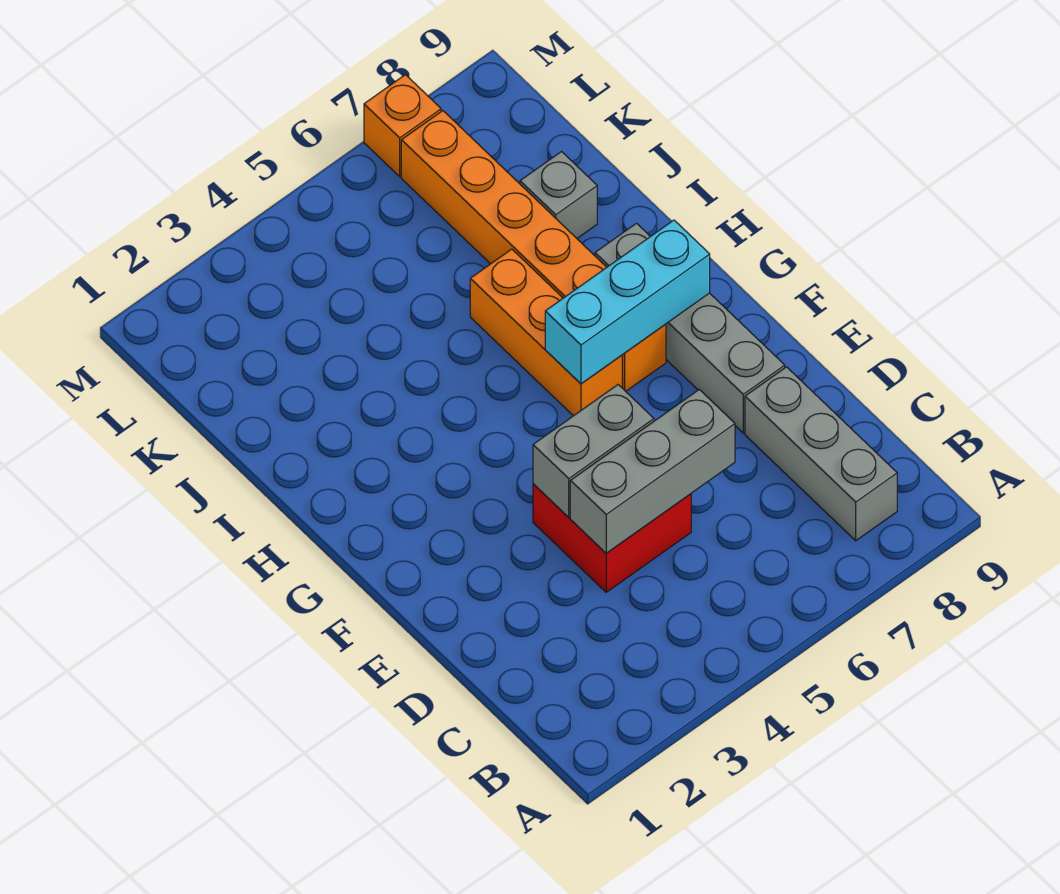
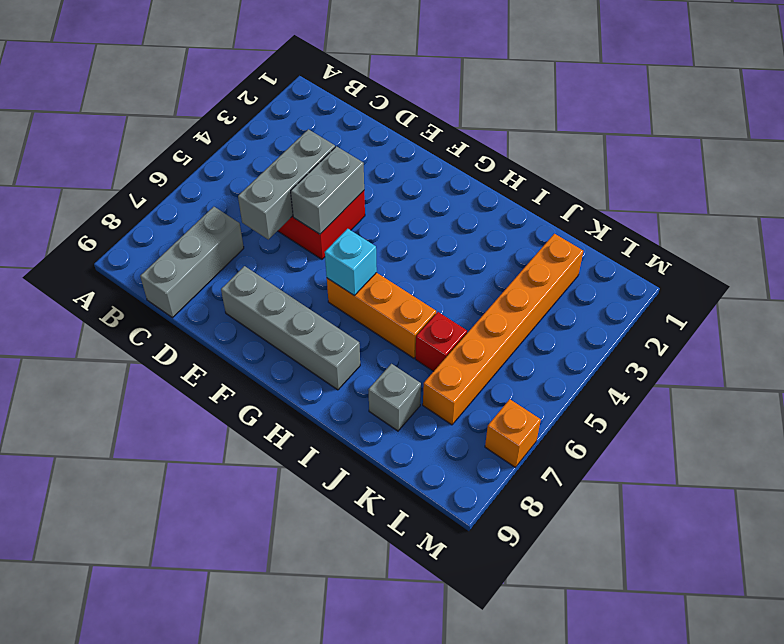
grey brick B8:D8 level 1 -> grey brick C7:C9 level 1
cyan brick G6:G8 level 2 -> cyan brick G6 level 2
orange brick G7:L7 level 1 -> orange brick K2:K7 level 1
none -> red brick J6 level 1

